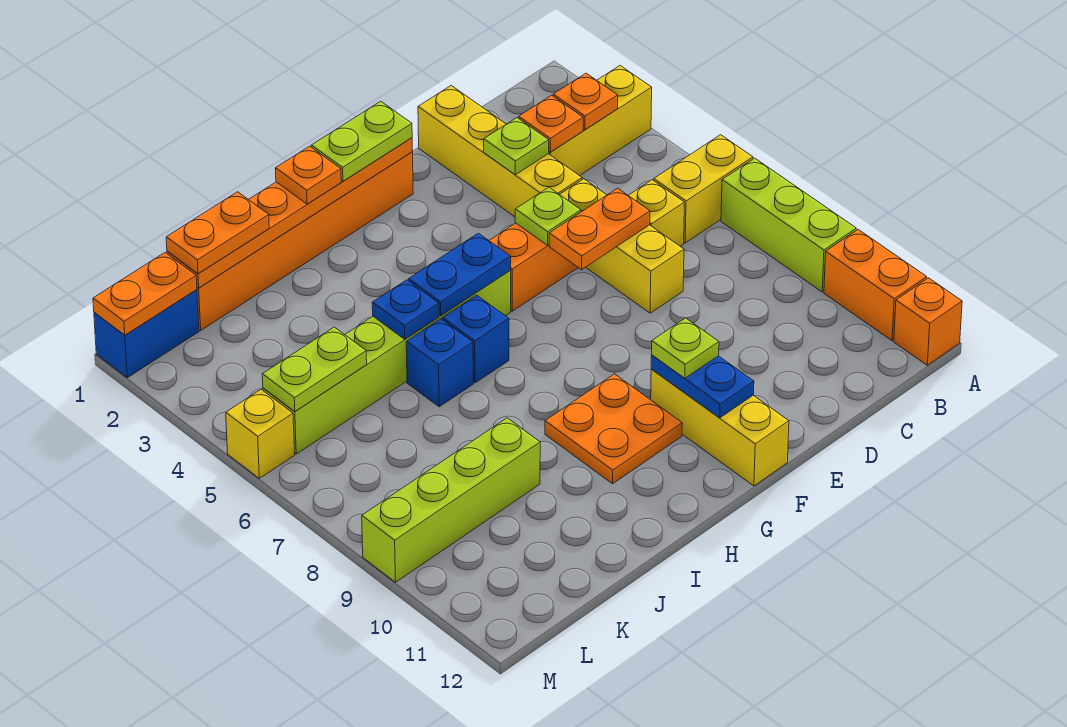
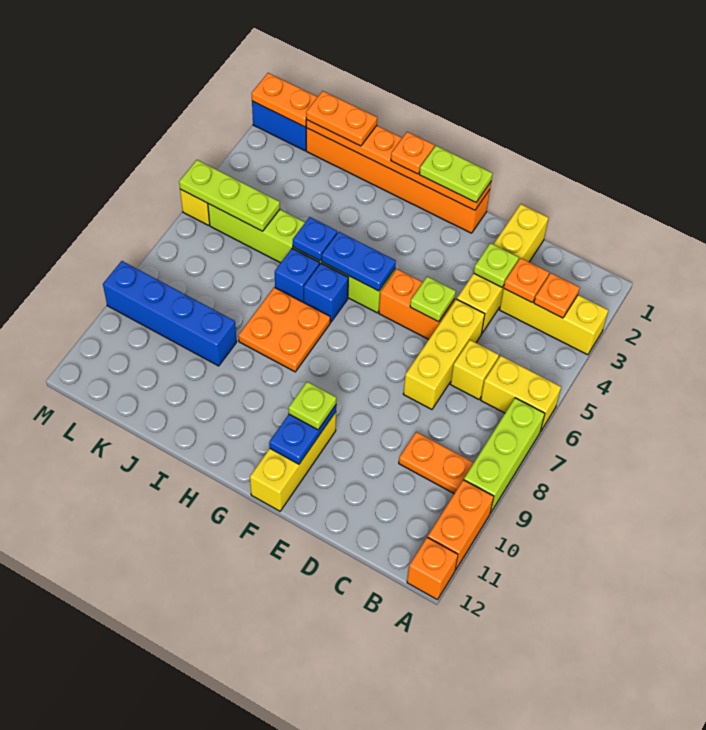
orange plate D6:E6 level 2 -> orange plate B9:C9 level 1
orange plate G9:H10 level 1 -> orange plate H7:I8 level 1
lime brick J9:M9 level 1 -> blue brick J9:M9 level 1
lime plate K5:L5 level 2 -> lime plate K5:M5 level 2

